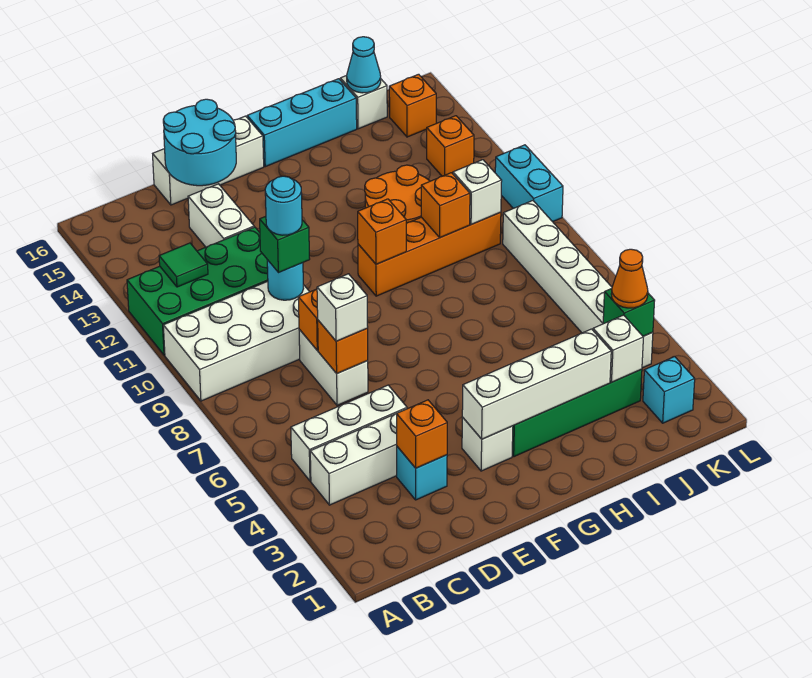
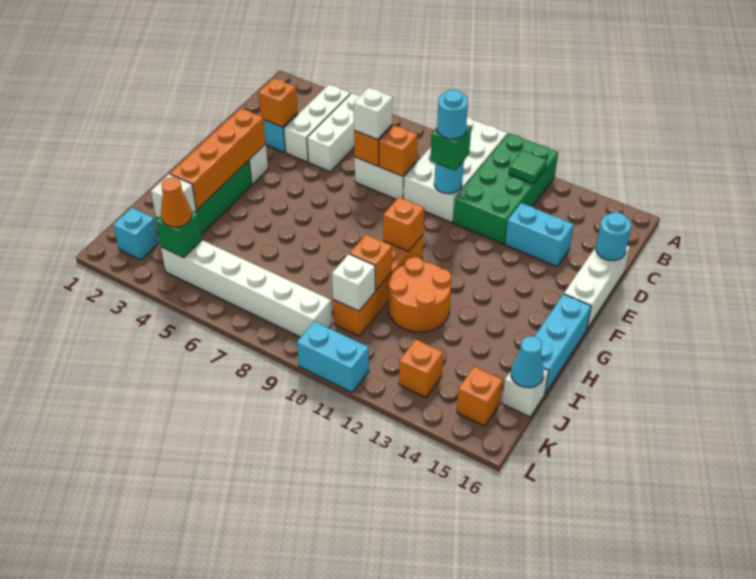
white brick D13:D14 level 1 -> cyan brick D13:D14 level 1
cyan round brick D15:E16 level 2 -> cyan round brick D16 level 2
white brick F3:I3 level 2 -> orange brick F3:I3 level 2

